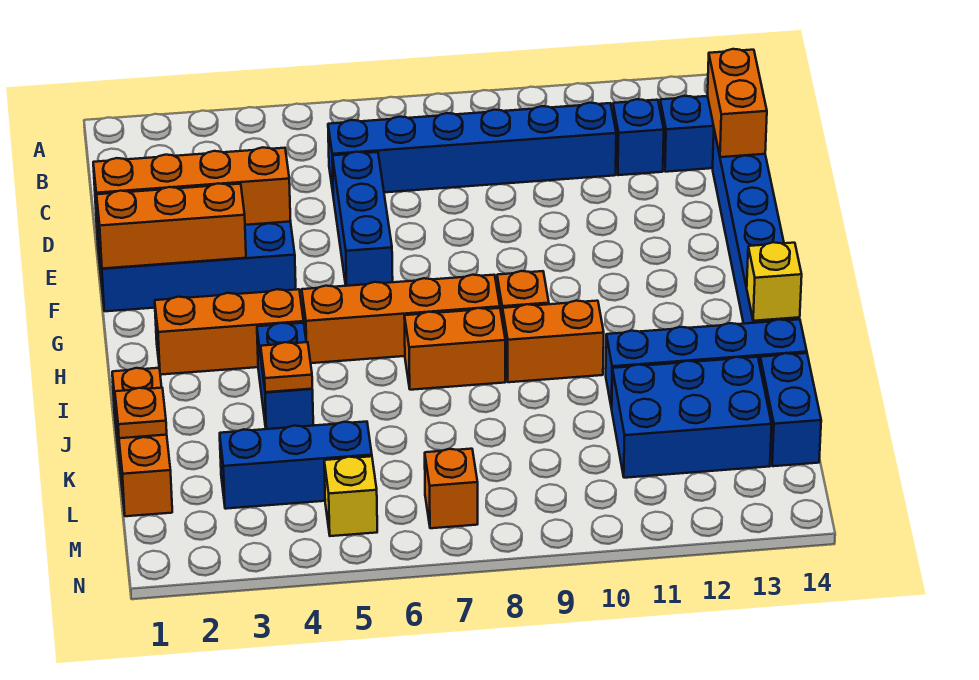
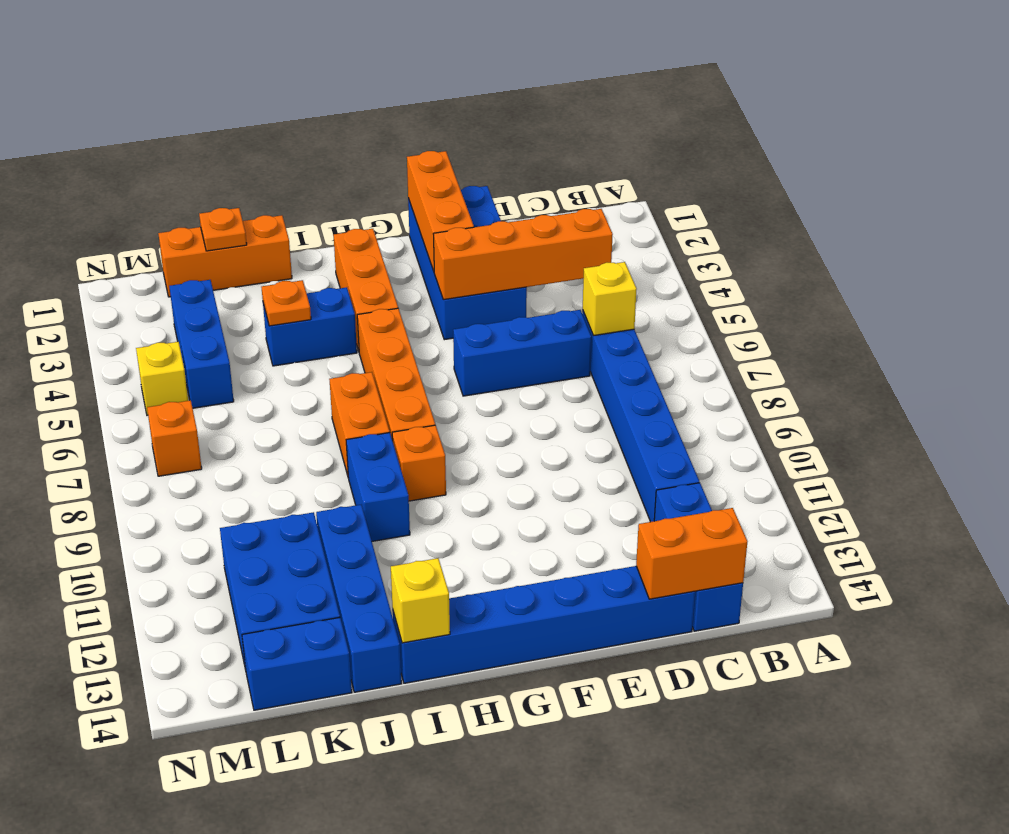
none -> yellow brick C6 level 2
orange brick E1:E4 level 2 -> orange brick C4:F4 level 2
orange brick I9:I10 level 1 -> blue brick I9:I10 level 1

